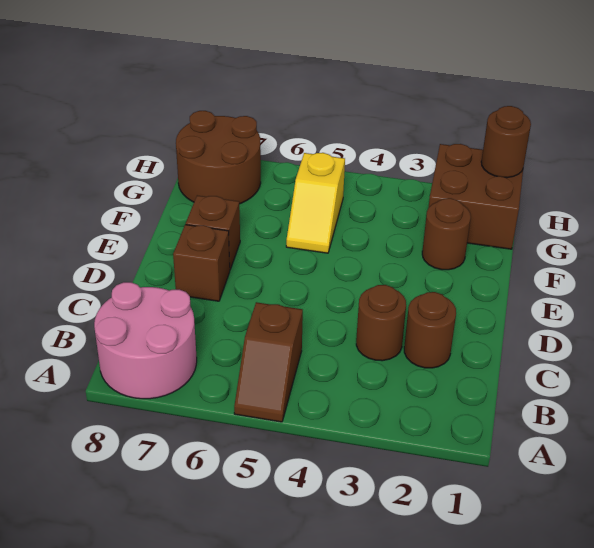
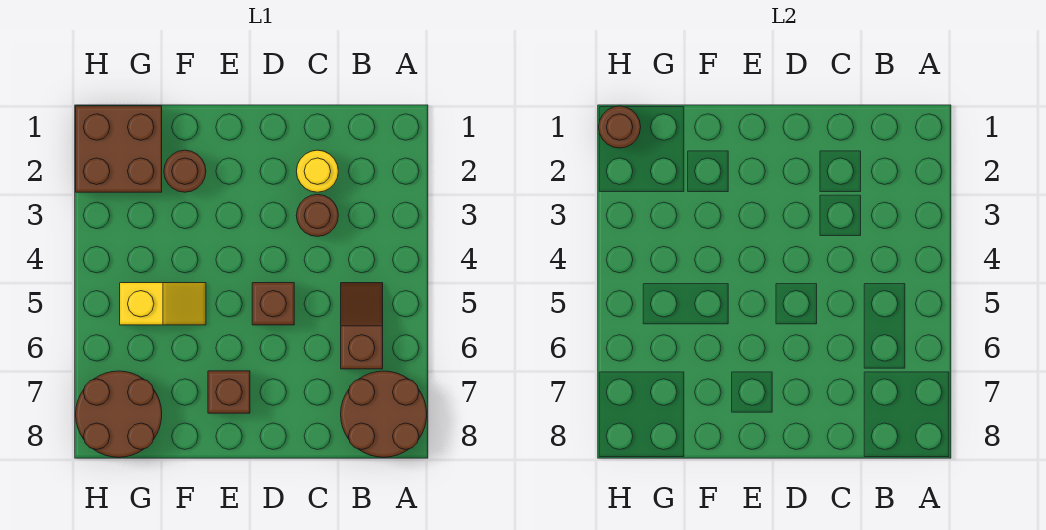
brown slope A5:B5 level 1 top B -> brown slope B5:B6 level 1 top 6
pink round brick A7:B8 level 1 -> brown round brick A7:B8 level 1
brown round brick C2 level 1 -> yellow round brick C2 level 1
brown brick D7 level 1 -> brown brick D5 level 1

